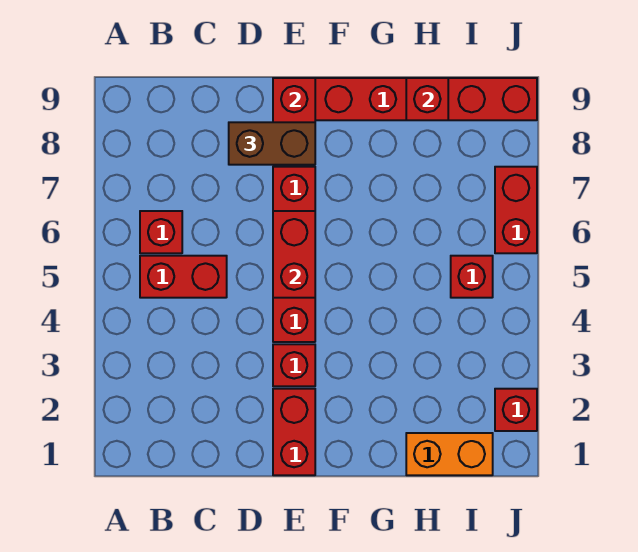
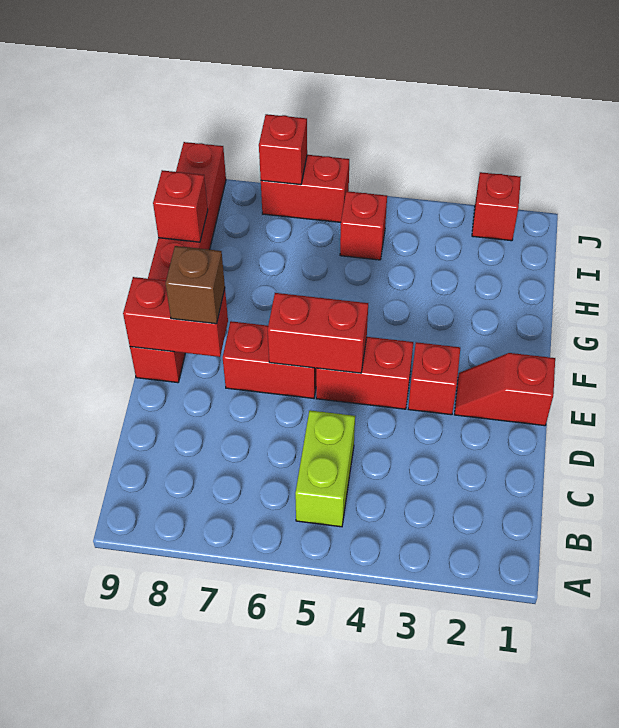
red brick B5:C5 level 1 -> lime brick B5:C5 level 1
red brick B6 level 1 -> red brick J7 level 2
brown brick D8:E8 level 3 -> brown brick E8 level 3
red brick E1:E2 level 1 -> red slope E1:E2 level 1 top 1
orange brick H1:I1 level 1 -> none

